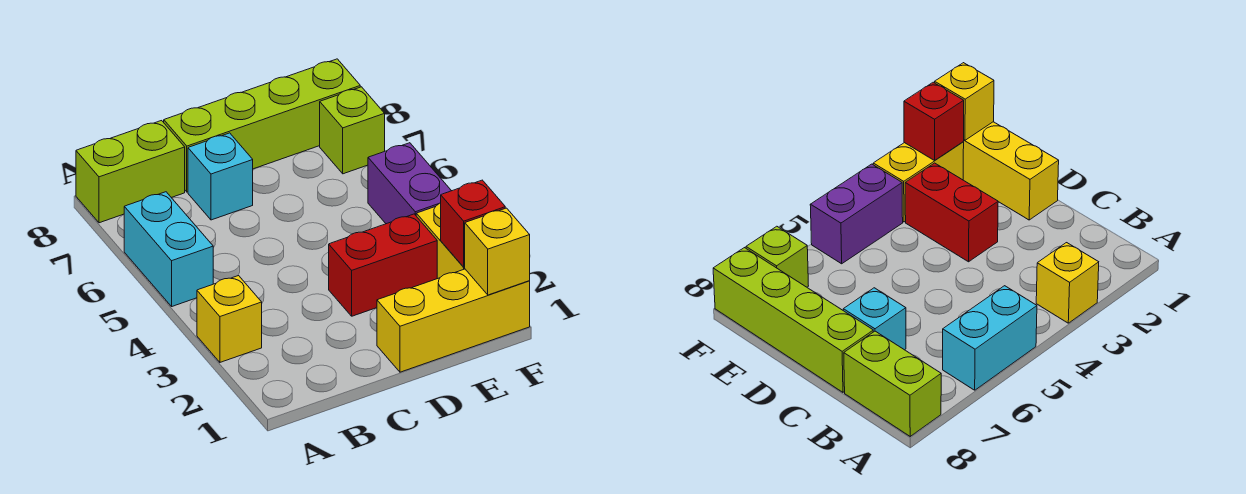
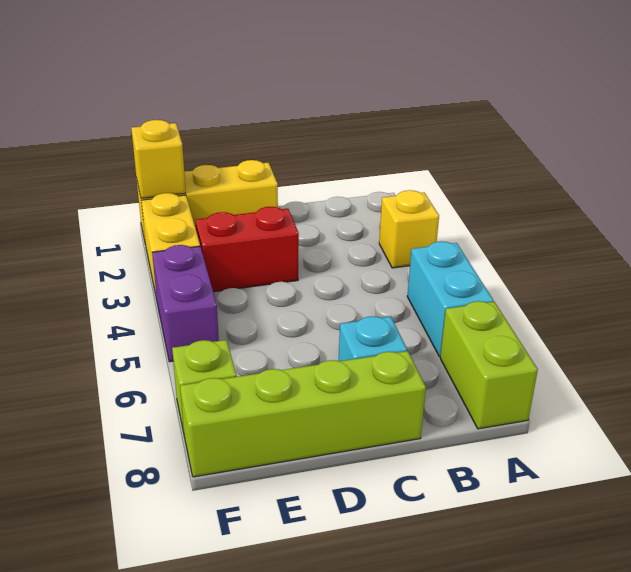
lime brick A8:B8 level 1 -> lime brick A7:A8 level 1
red brick F2 level 2 -> none

